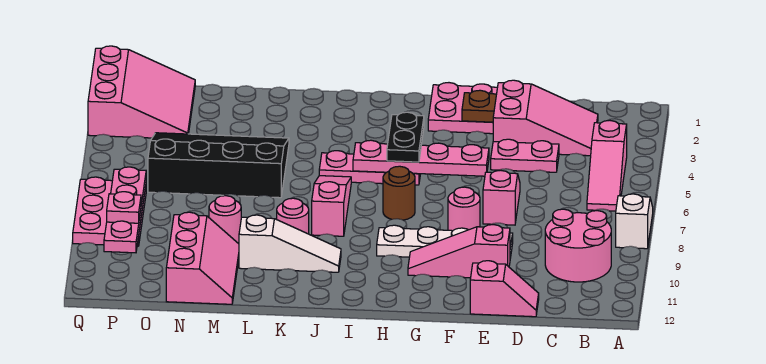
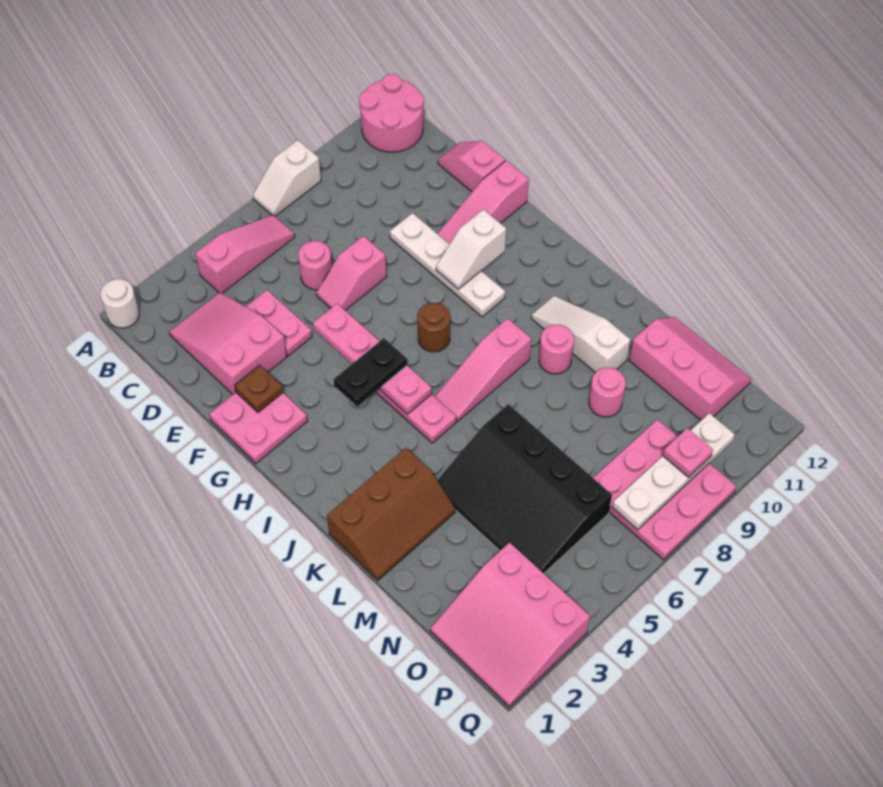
none -> white round brick A1 level 1
pink round brick B9:C10 level 1 -> pink round brick A11:B12 level 1
pink slope E10:G10 level 1 top E -> pink slope F10:F12 level 1 top 12
pink round brick F8 level 1 -> pink round brick D6 level 1
none -> white slope G9:G10 level 2 top 10
none -> brown slope K1:L3 level 1 top K
pink slope M10:N12 level 1 top N -> pink slope M11:O12 level 1 top 11
pink slope O1:Q3 level 1 top Q -> pink slope O1:Q3 level 1 top 3
pink plate P7:Q9 level 1 -> pink plate O7:Q9 level 1
pink plate P7:P10 level 2 -> white plate P7:P10 level 2

